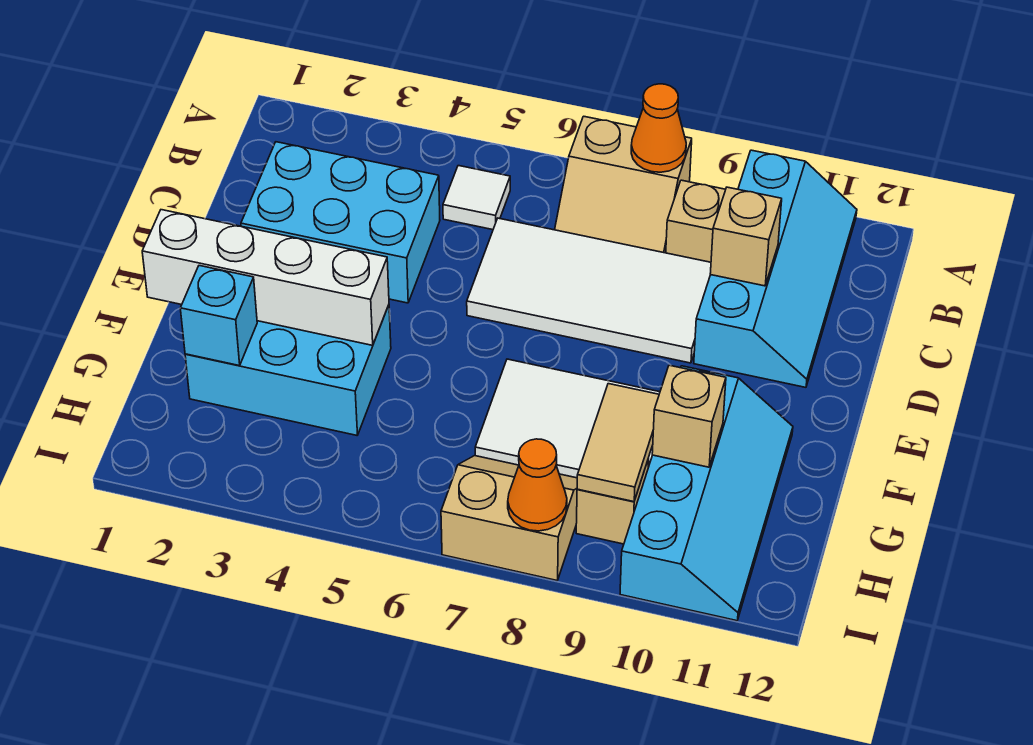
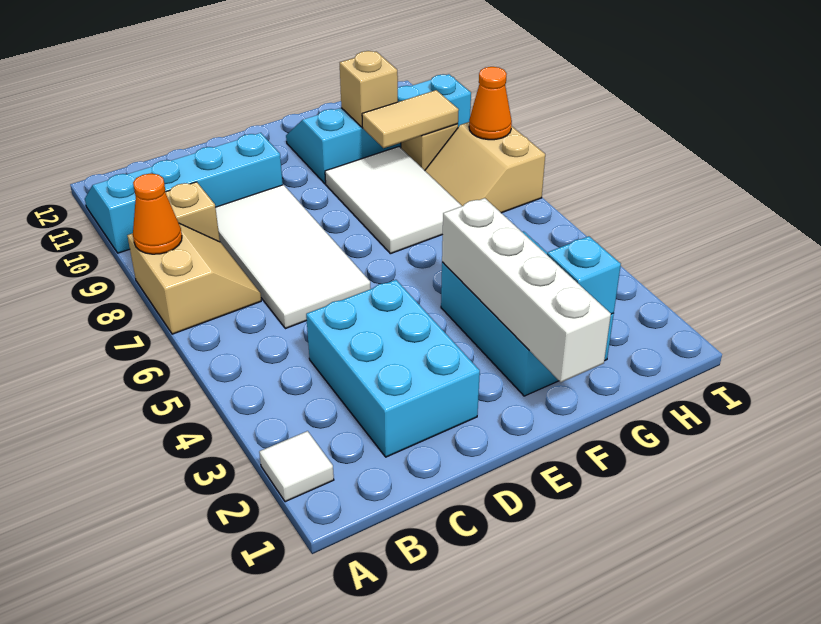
white tile B5 level 1 -> white tile A2 level 1
tan brick C10 level 2 -> none

